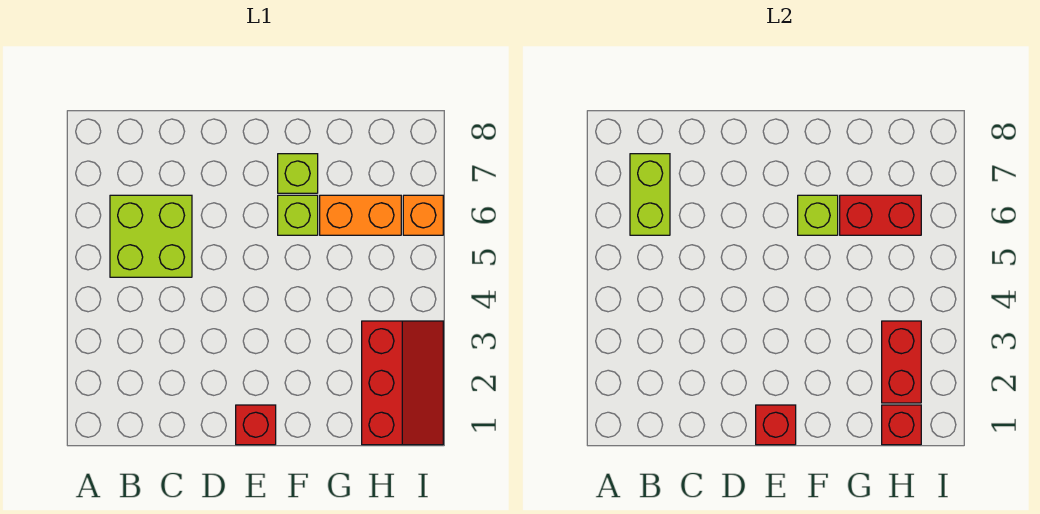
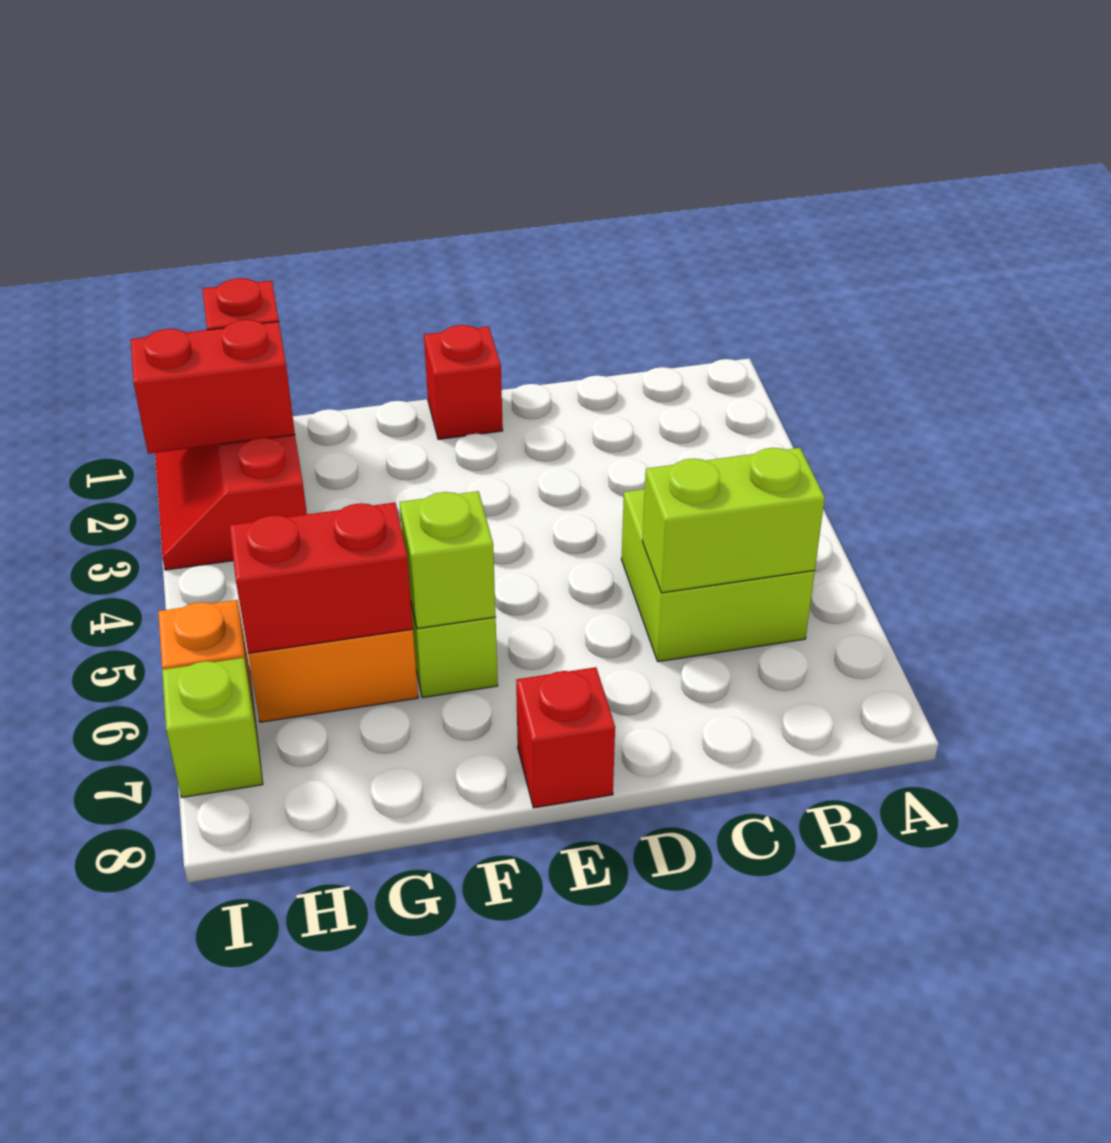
lime brick B6:B7 level 2 -> lime brick B6:C6 level 2
red brick E1 level 2 -> red brick E8 level 1
lime brick F7 level 1 -> lime brick I7 level 1
red brick H2:H3 level 2 -> red brick H2:I2 level 2

